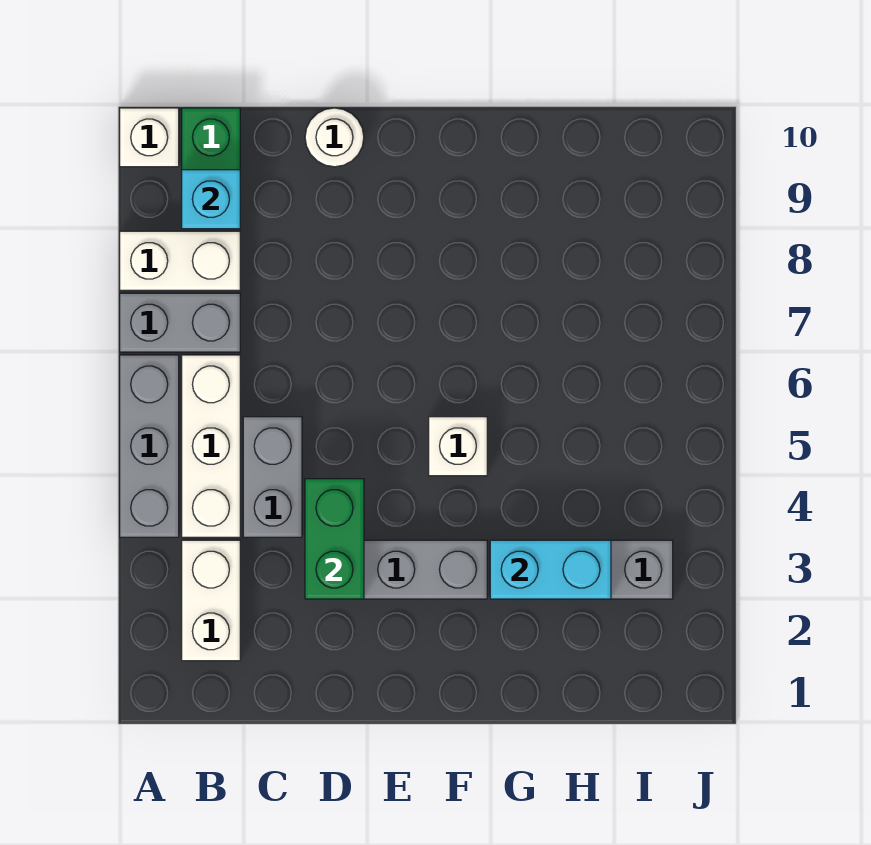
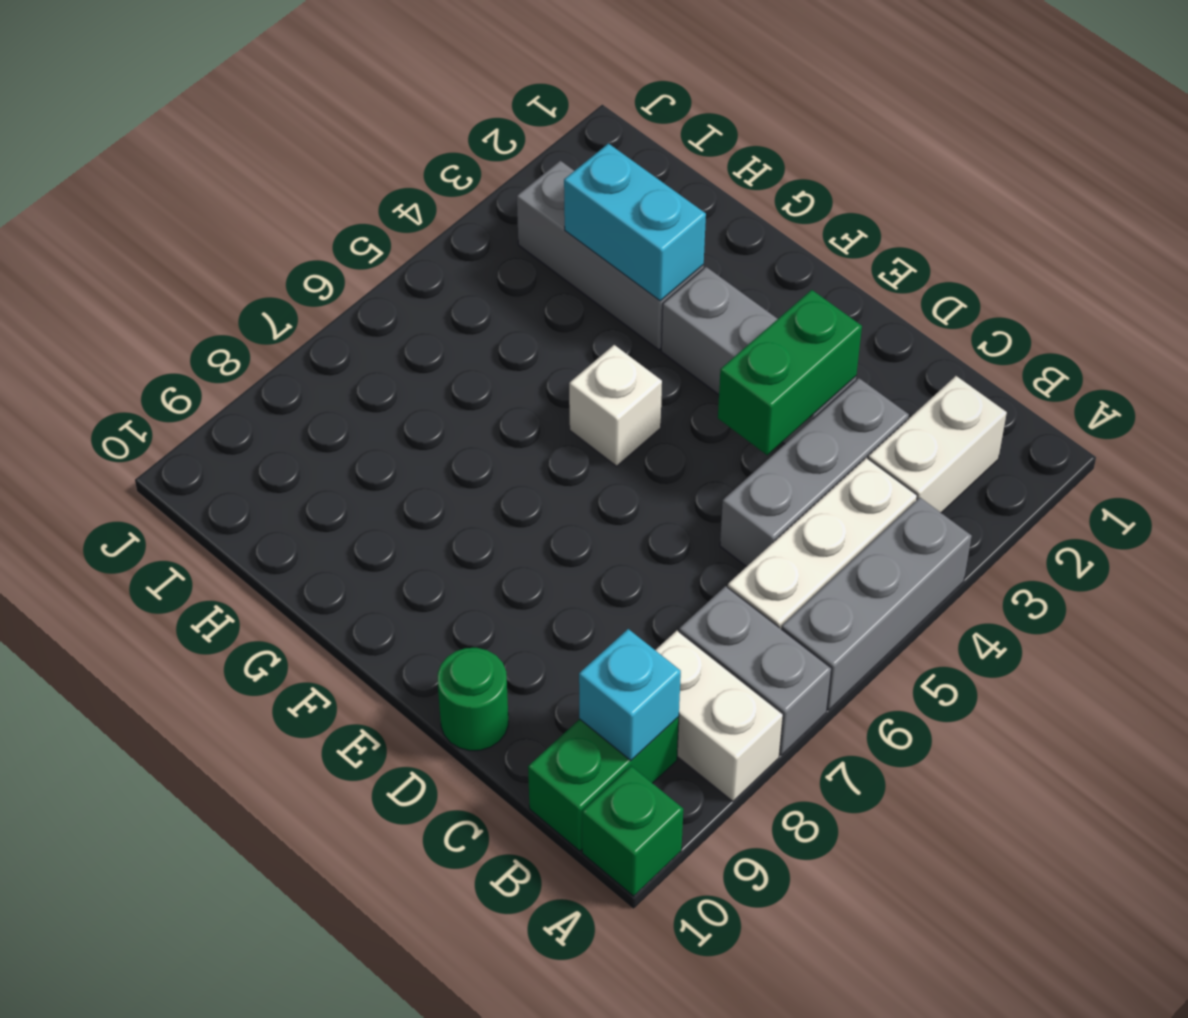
white brick A10 level 1 -> green brick A10 level 1
grey brick C4:C5 level 1 -> grey brick C3:C5 level 1
white round brick D10 level 1 -> green round brick D10 level 1

